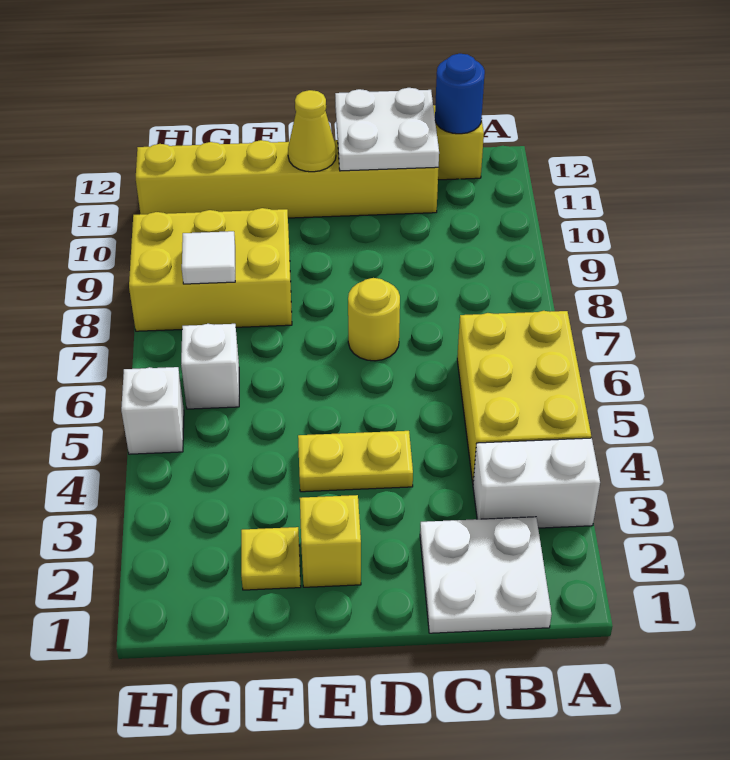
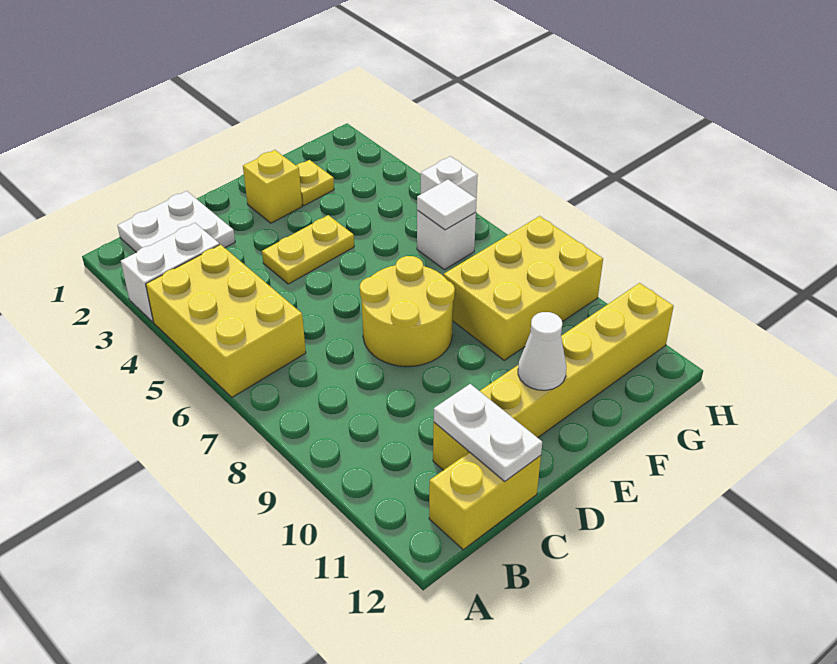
blue round brick B12 level 2 -> none
white plate C11:D12 level 2 -> white plate C11:C12 level 2
yellow round brick D7 level 1 -> yellow round brick D7:E8 level 1
yellow cone E11 level 2 -> white cone E11 level 2
white tile G8 level 2 -> white tile G6 level 2

